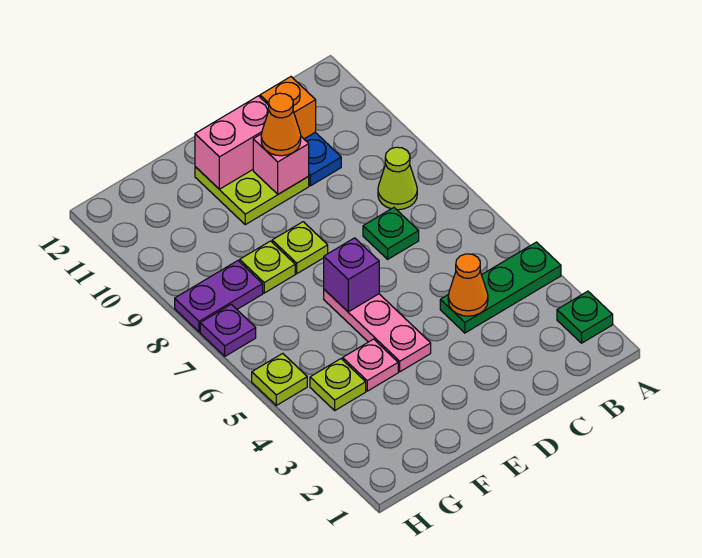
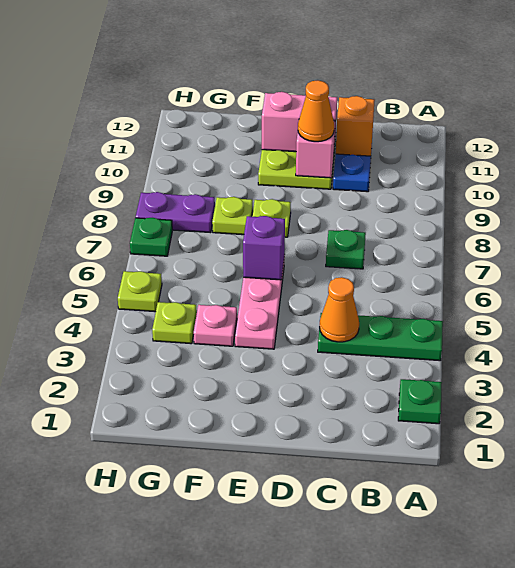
lime cone B8 level 1 -> none
purple plate H7 level 1 -> green plate H7 level 1

